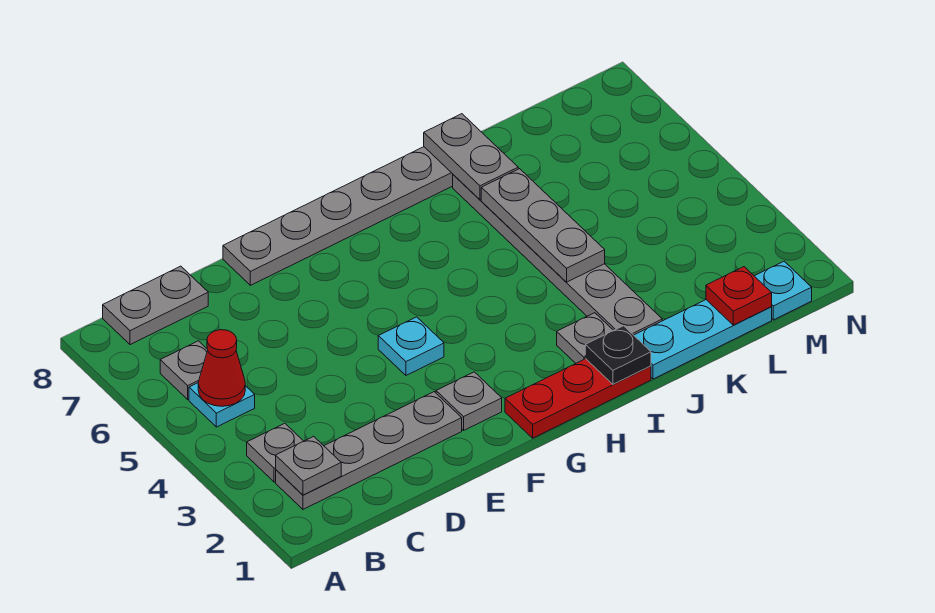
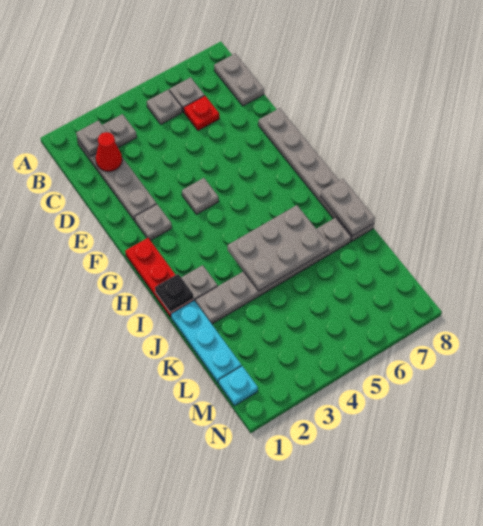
cyan plate B5 level 1 -> grey plate B5 level 1
red cone B5 level 2 -> red cone C2 level 2
cyan plate F4 level 1 -> grey plate F4 level 1
grey plate J4:J6 level 2 -> grey plate I4:J6 level 2
grey plate J7:J8 level 2 -> grey plate I8:J8 level 2
red plate L1 level 2 -> red plate C6 level 1

